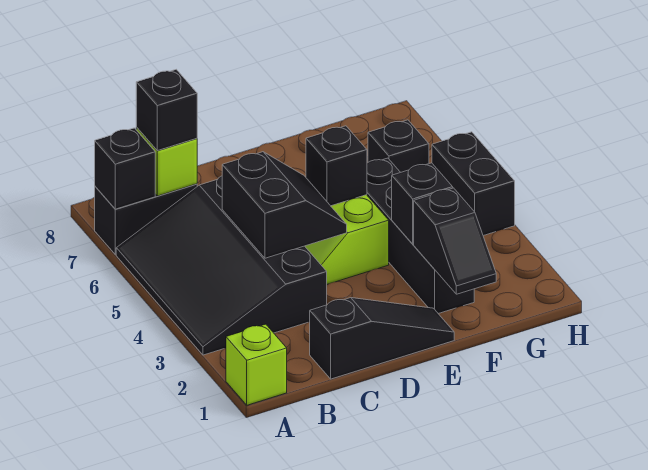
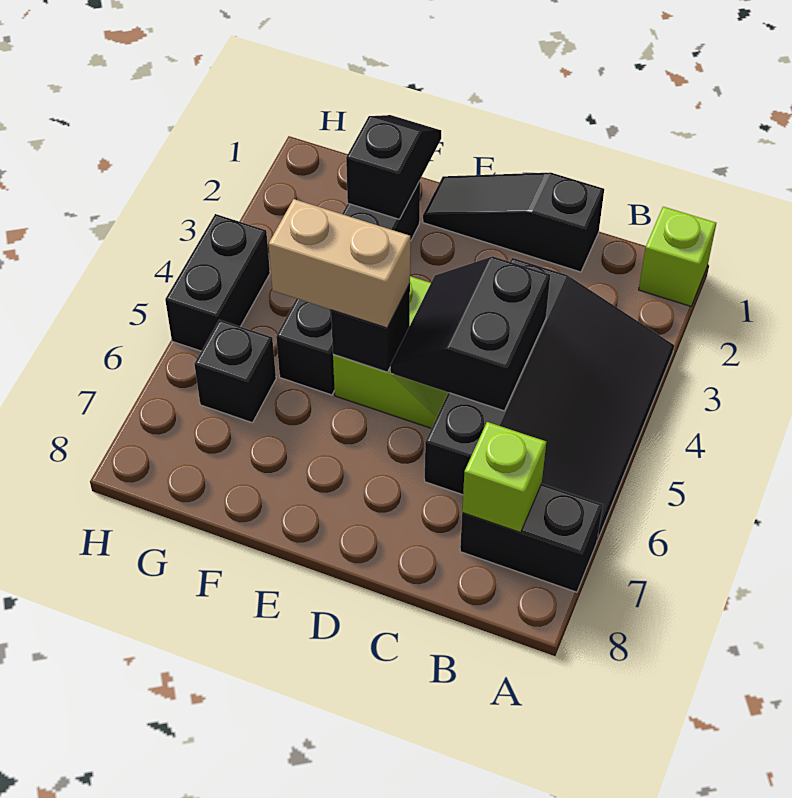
black brick A7 level 2 -> none
black brick B7 level 3 -> none
none -> tan brick E5:F5 level 3
black brick F3 level 2 -> none

